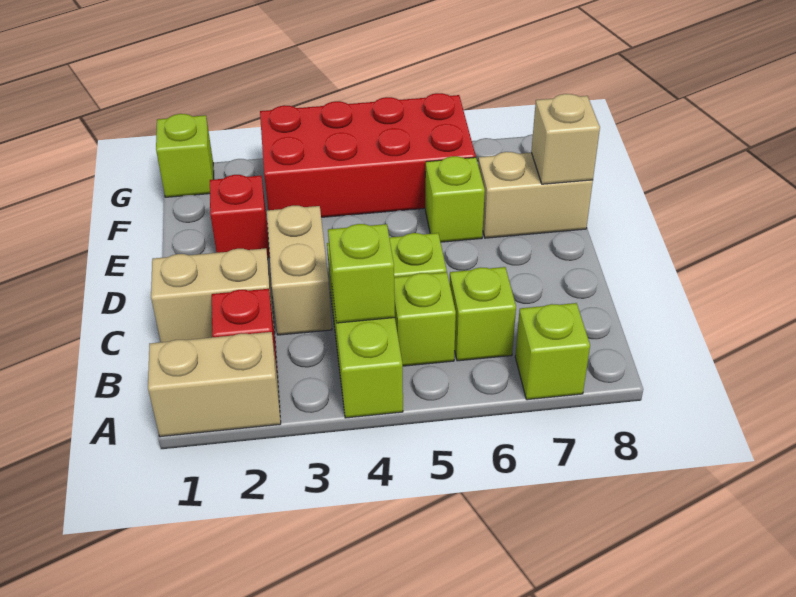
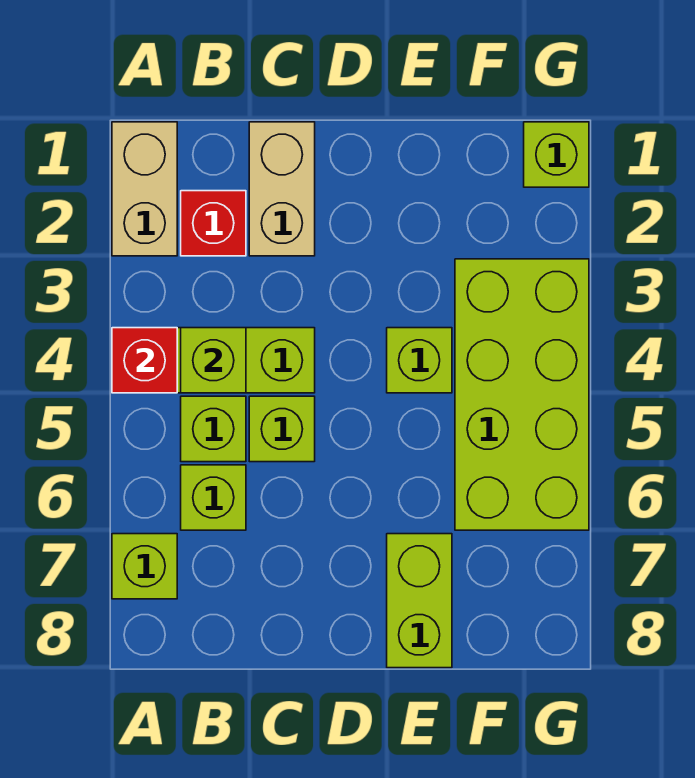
tan brick C3:D3 level 1 -> none
red brick E2 level 1 -> red brick A4 level 2
lime brick E6 level 1 -> lime brick E4 level 1
tan brick E7:E8 level 1 -> lime brick E7:E8 level 1
tan brick E8 level 2 -> none
red brick F3:G6 level 1 -> lime brick F3:G6 level 1

